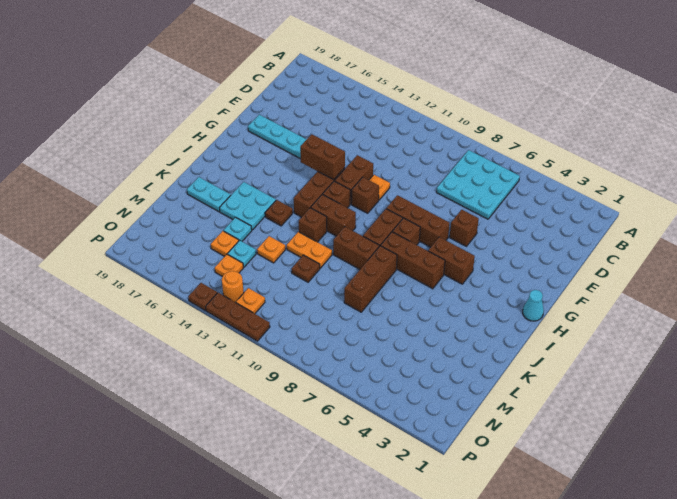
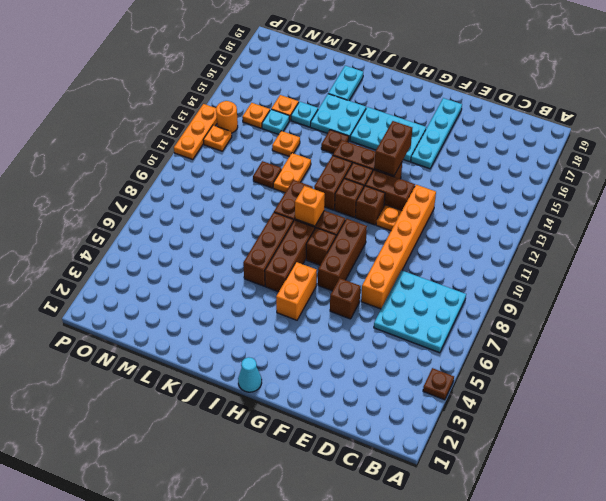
none -> orange brick E7:E12 level 1
none -> cyan plate G15:I16 level 1
brown brick H5:H6 level 1 -> orange brick H5:H6 level 1
none -> orange brick I9 level 2
brown brick J8:L8 level 1 -> brown brick J6:J8 level 1
brown brick J12 level 1 -> brown brick H11 level 1
brown plate P11:P13 level 1 -> orange plate P11:P13 level 1
brown plate P14 level 1 -> brown plate A4 level 1

